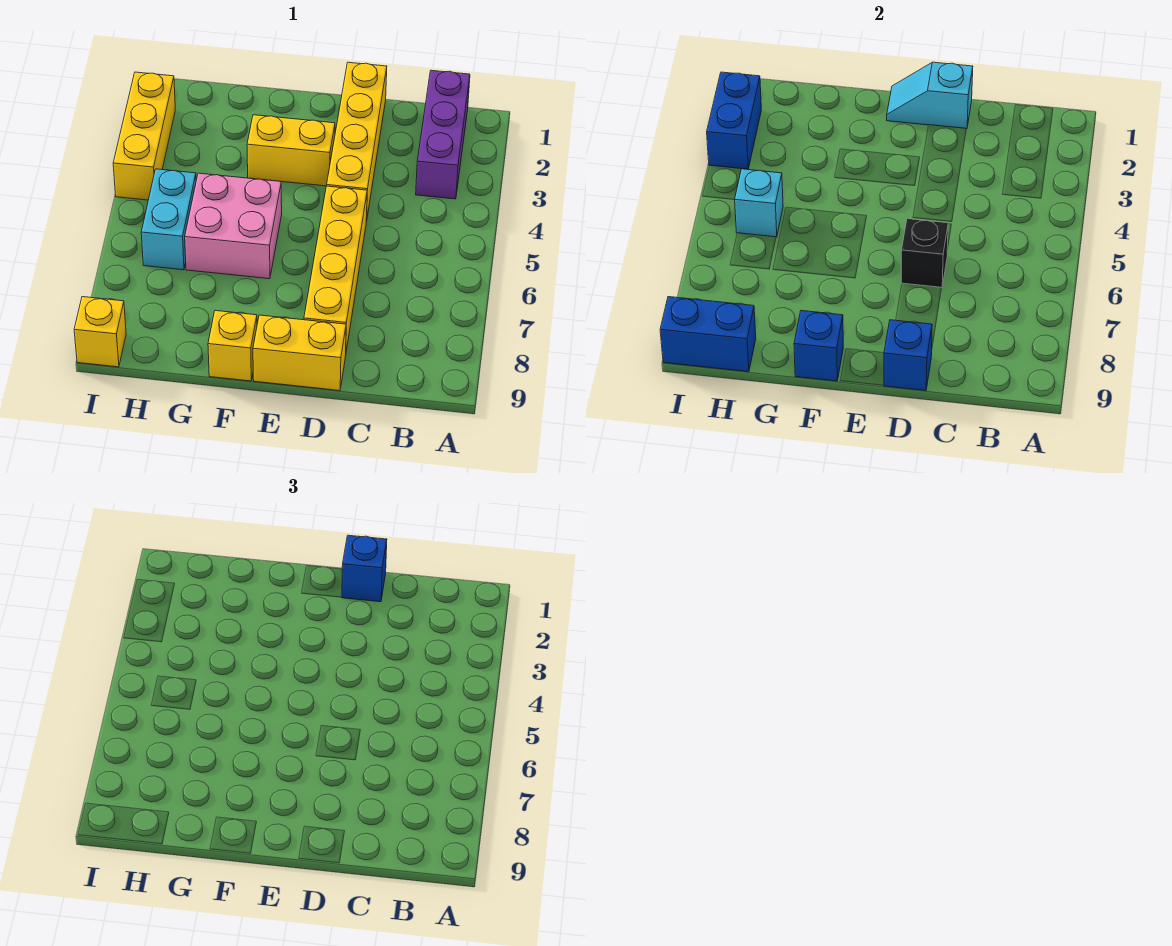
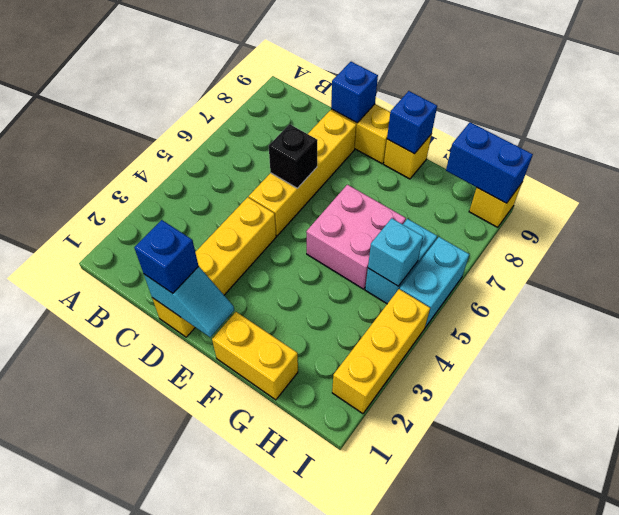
purple brick B1:B3 level 1 -> none
yellow brick E3:F3 level 1 -> yellow brick F1:G1 level 1
blue brick I2:I3 level 2 -> none
none -> cyan brick I5:I6 level 1

